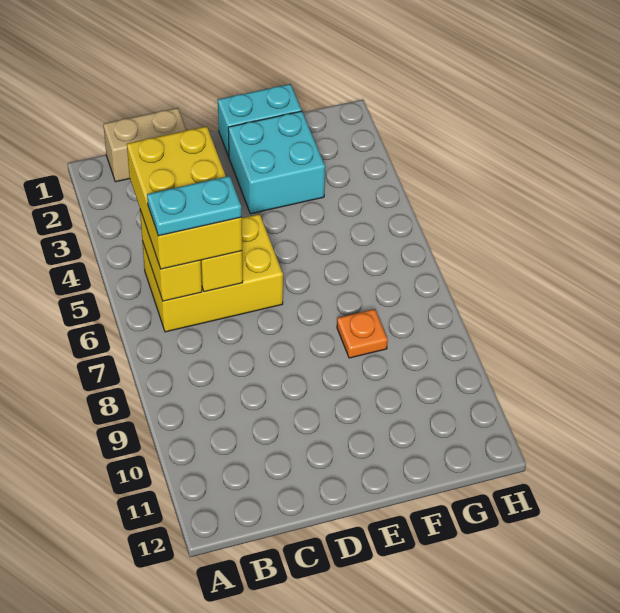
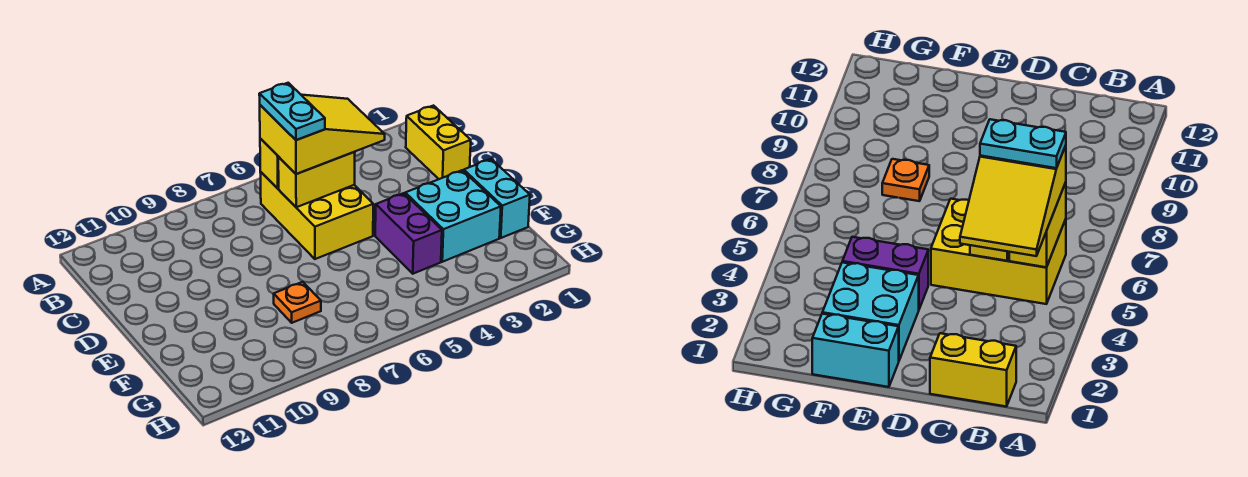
tan brick B1:C1 level 1 -> yellow brick B1:C1 level 1
yellow brick B4:C6 level 3 -> yellow slope B4:C6 level 3 top 6
none -> purple brick E4:F4 level 1

